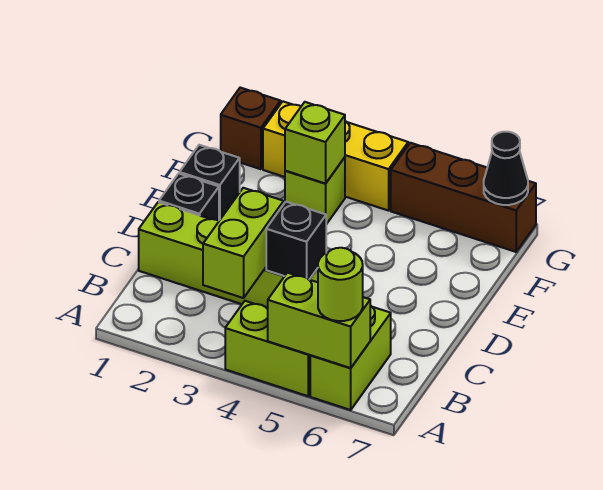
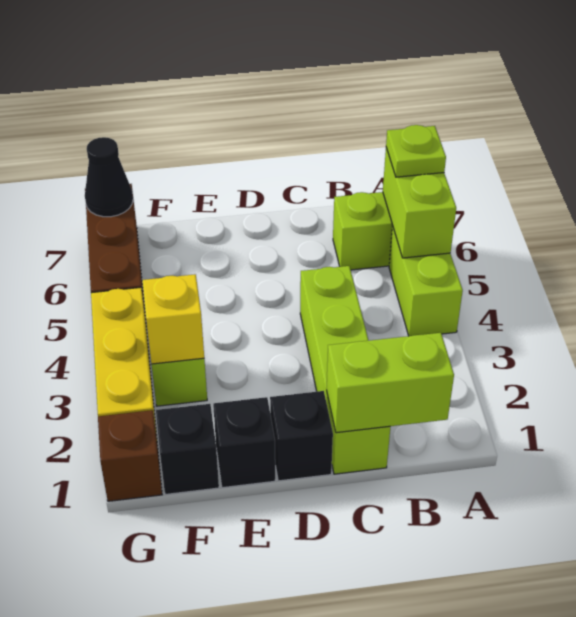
lime round brick A6 level 3 -> lime plate A6 level 3
lime brick B3:C3 level 2 -> lime brick B1:C1 level 2
black brick C4 level 2 -> black brick F1 level 1
lime brick F3 level 2 -> yellow brick F3 level 2

